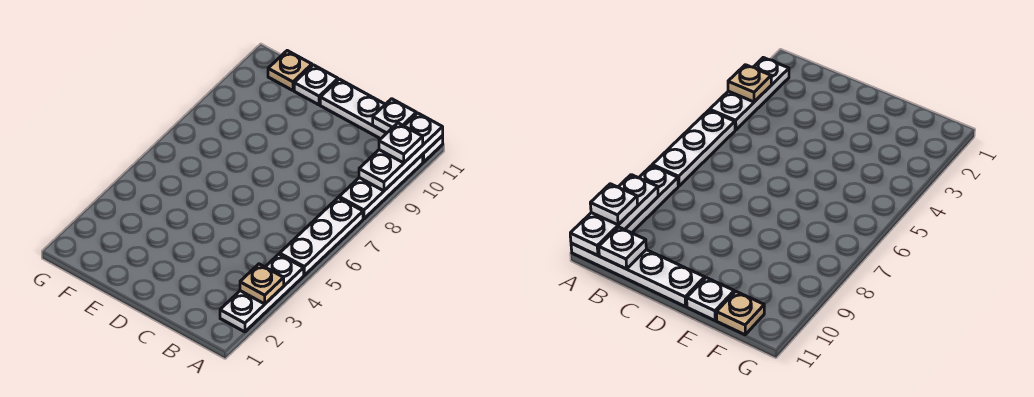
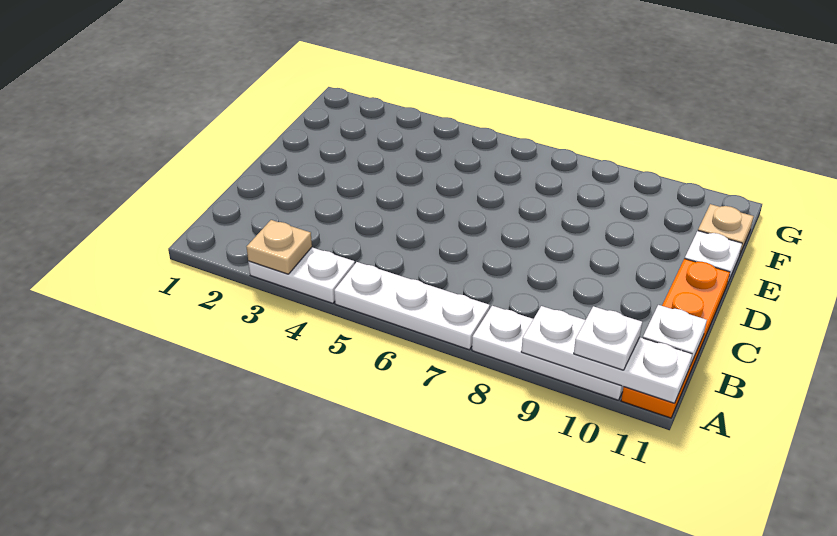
white plate A2:A4 level 1 -> white plate A3:A4 level 1
white plate A11:D11 level 1 -> orange plate A11:D11 level 1

